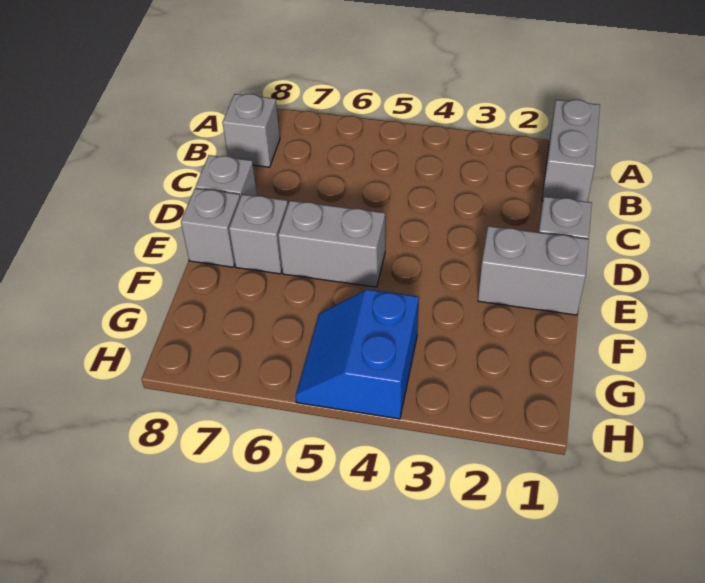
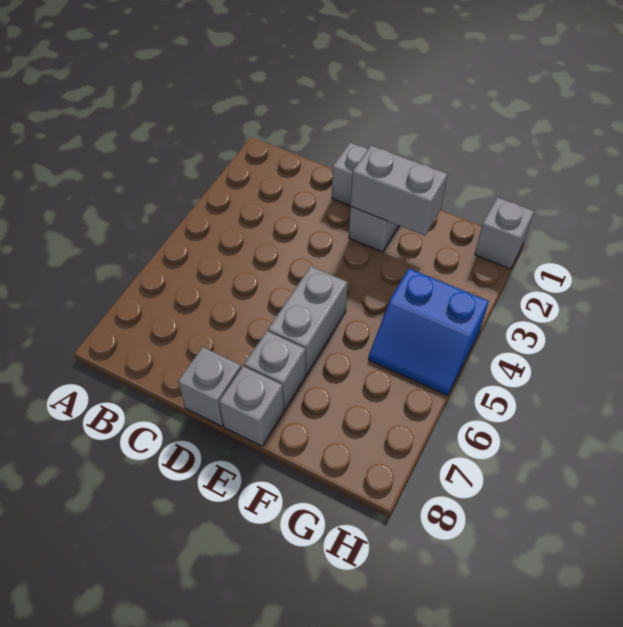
grey brick A1:B1 level 1 -> grey brick E2:F2 level 2
grey brick B8 level 1 -> grey brick H1 level 1

